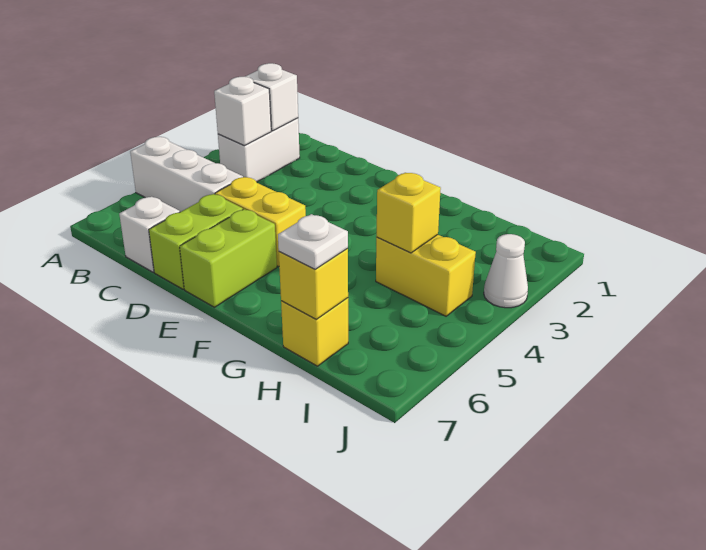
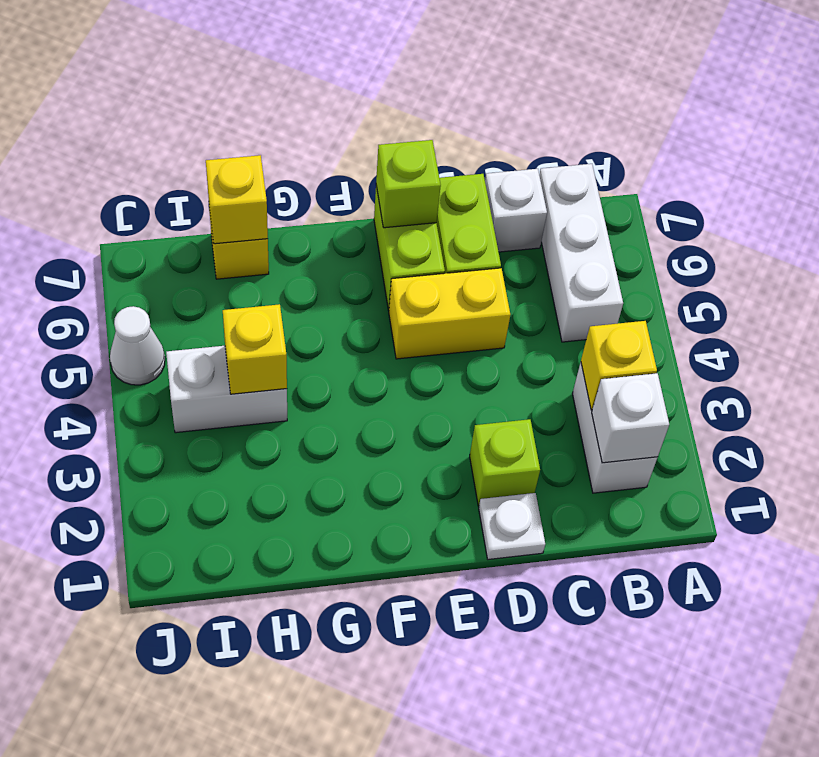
white brick A5:C5 level 1 -> white brick B5:B7 level 1
white brick B3 level 2 -> yellow brick B3 level 2
none -> lime brick D2 level 1
none -> lime brick E7 level 2
yellow brick H4:I4 level 1 -> white brick H4:I4 level 1
white plate H7 level 3 -> white plate D1 level 1
white cone J3 level 1 -> white cone J5 level 1

